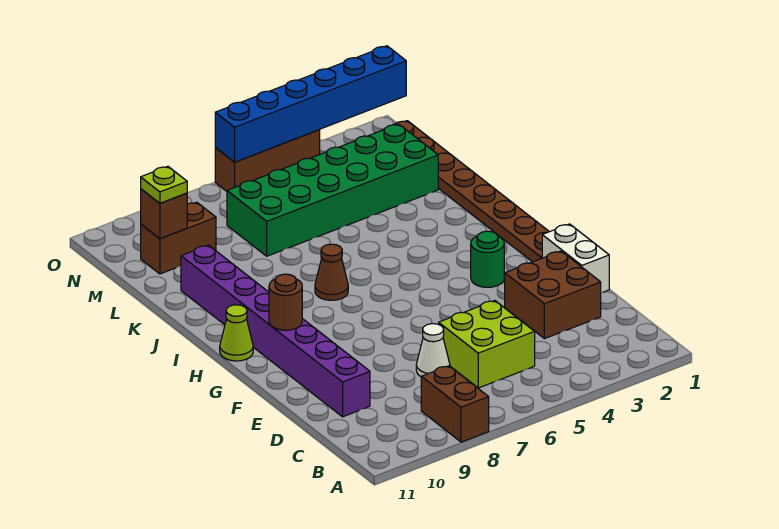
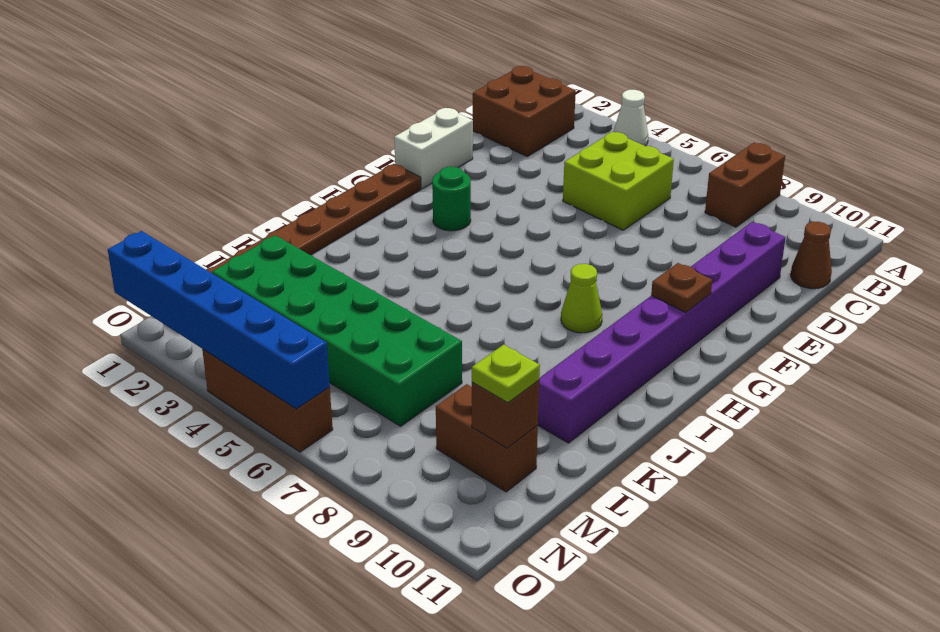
brown brick D2:E3 level 1 -> brown brick B1:C2 level 1
white cone D7 level 1 -> white cone A4 level 1
brown round brick G10 level 2 -> brown plate G10 level 2
lime cone H11 level 1 -> lime cone H8 level 1
brown cone I7 level 1 -> brown cone C11 level 1

